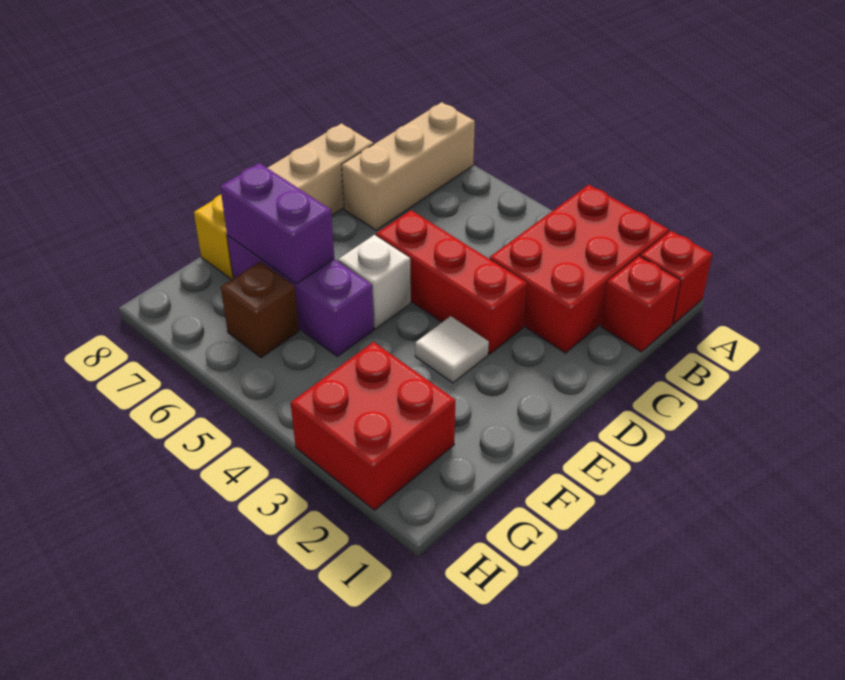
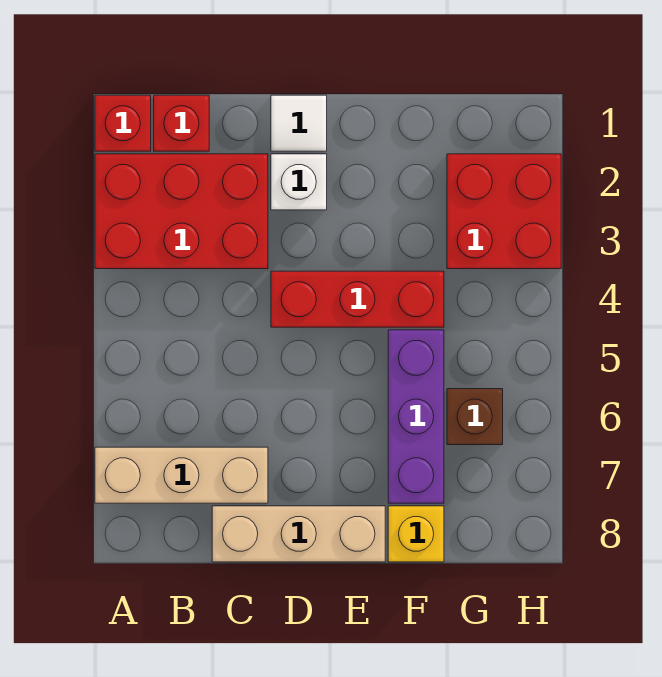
red brick D3:D5 level 1 -> red brick D4:F4 level 1
white tile E3 level 1 -> white tile D1 level 1
white brick E5 level 1 -> white brick D2 level 1
purple brick F6:F7 level 2 -> none

